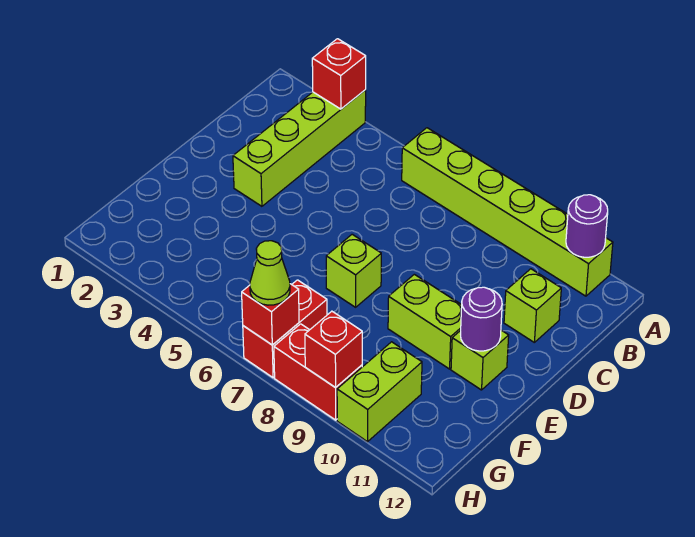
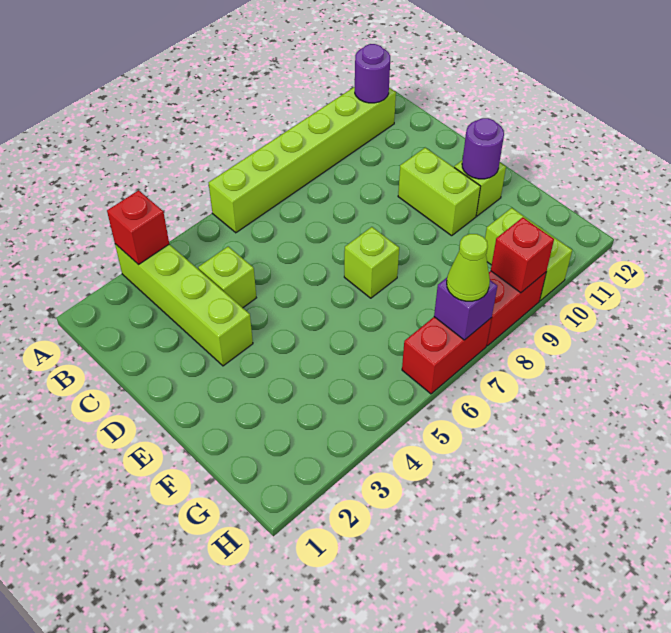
lime brick C11 level 1 -> lime brick C4 level 1
lime brick E9:E10 level 1 -> lime brick D10:E10 level 1
red brick G7:H7 level 1 -> red brick H6:H7 level 1
red brick H7 level 2 -> purple brick H7 level 2

